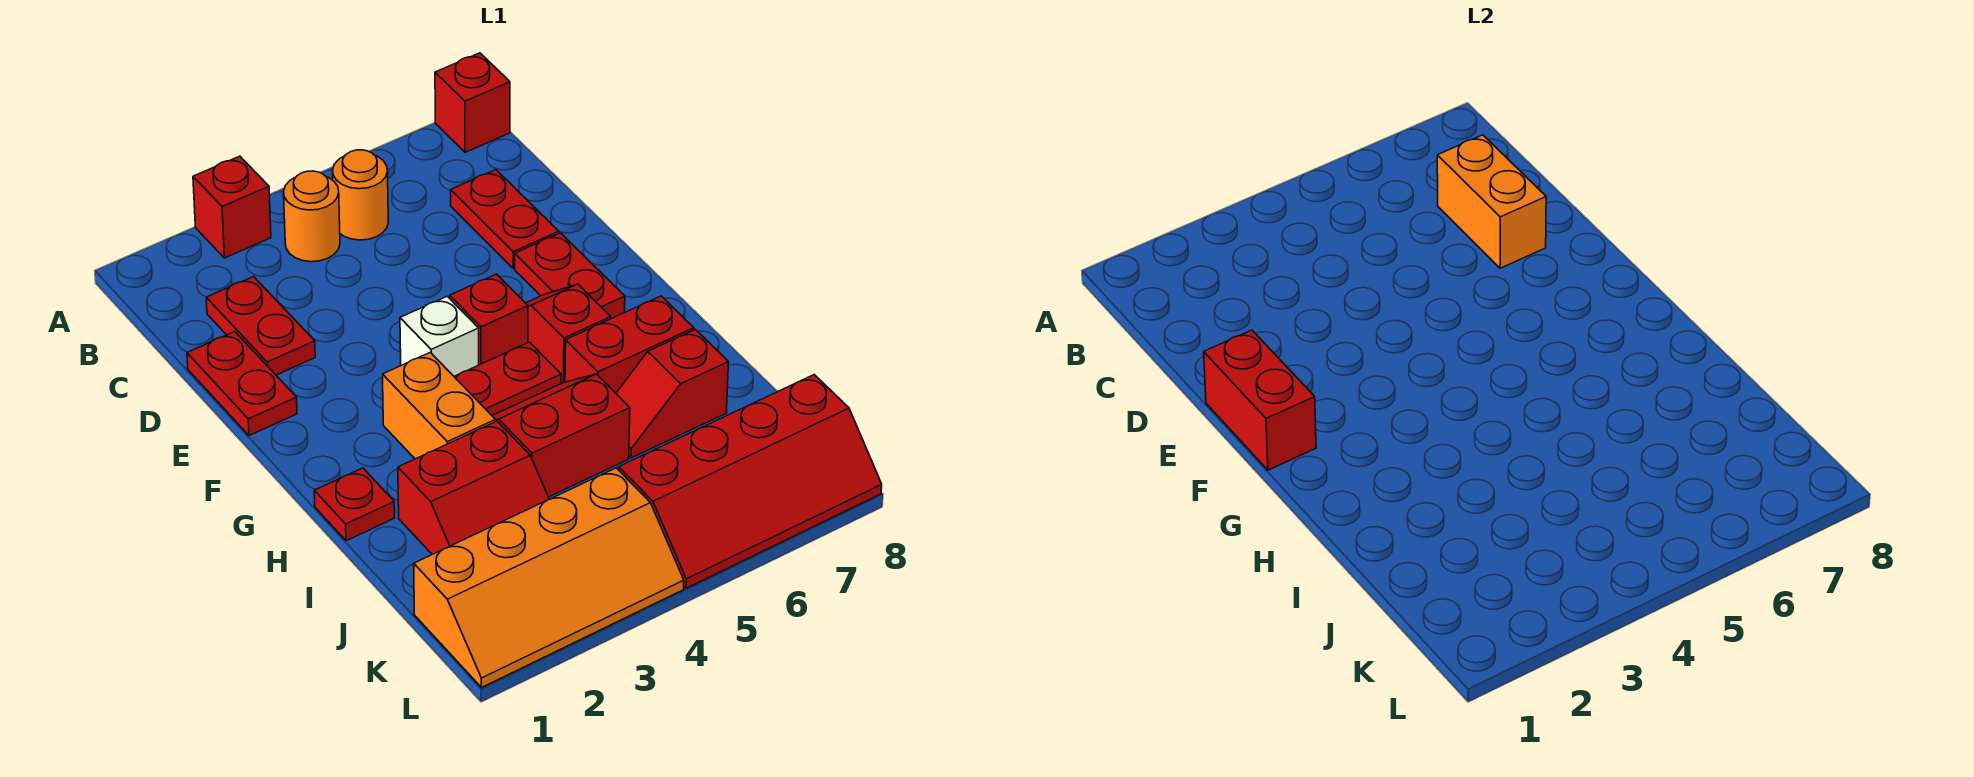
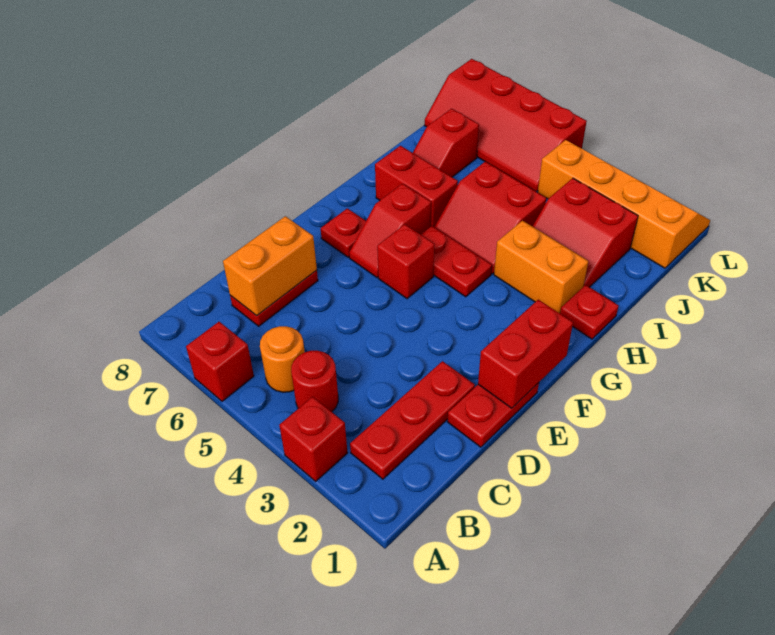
red brick A8 level 1 -> red brick A6 level 1
orange round brick B4 level 1 -> red round brick B4 level 1
red plate C2:D2 level 1 -> red plate B2:D2 level 1
red plate E7:F7 level 1 -> red plate F7 level 1
white brick F4 level 1 -> none
orange brick G3:H3 level 1 -> orange brick H2:H3 level 1
red slope I2:J3 level 1 top I -> red slope I2:J3 level 1 top J
red slope I6:I7 level 1 top 7 -> red slope I7:J7 level 1 top J
red slope K5:L8 level 1 top K -> red slope K5:L8 level 1 top L

